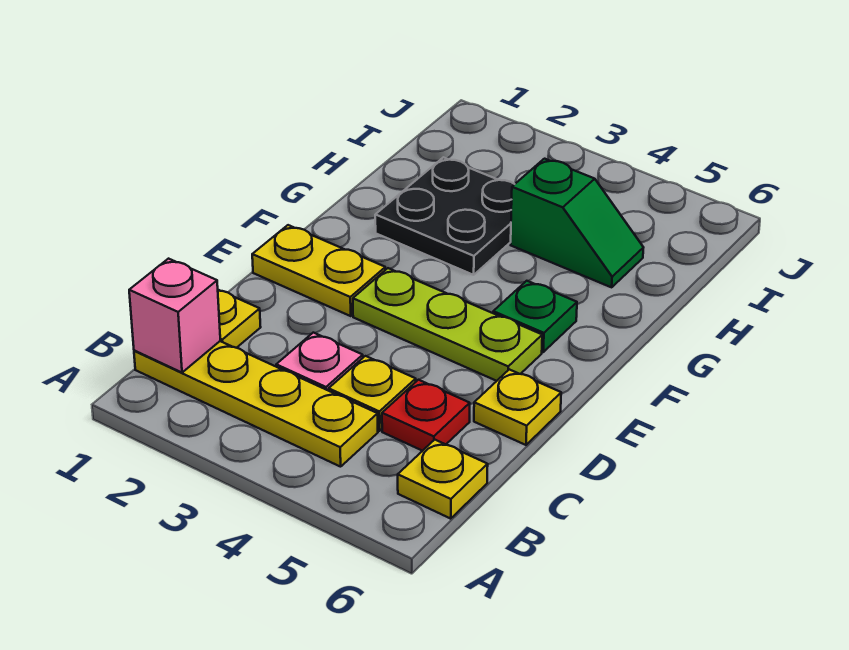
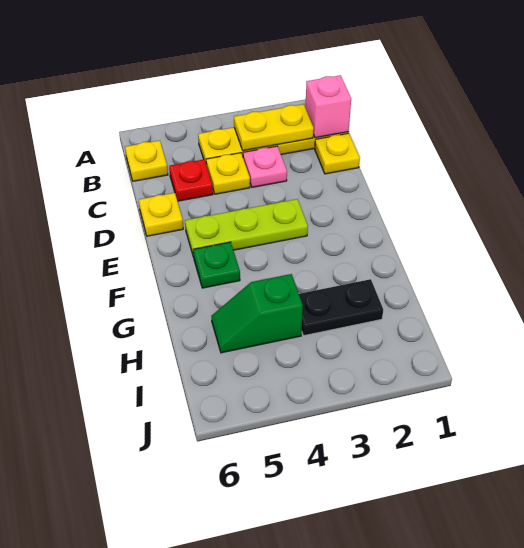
yellow plate E1:E2 level 1 -> yellow plate B2:B3 level 2
black plate G2:H3 level 1 -> black plate H2:H3 level 1

